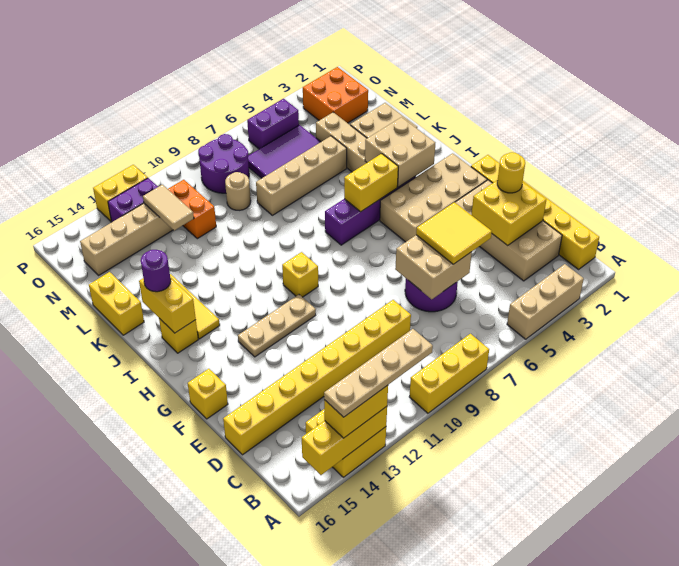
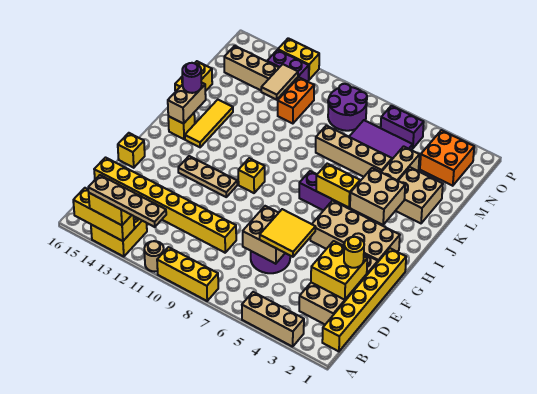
yellow brick I15:J15 level 2 -> tan brick I15:J15 level 2
tan round brick M9 level 1 -> tan round brick A11 level 1

